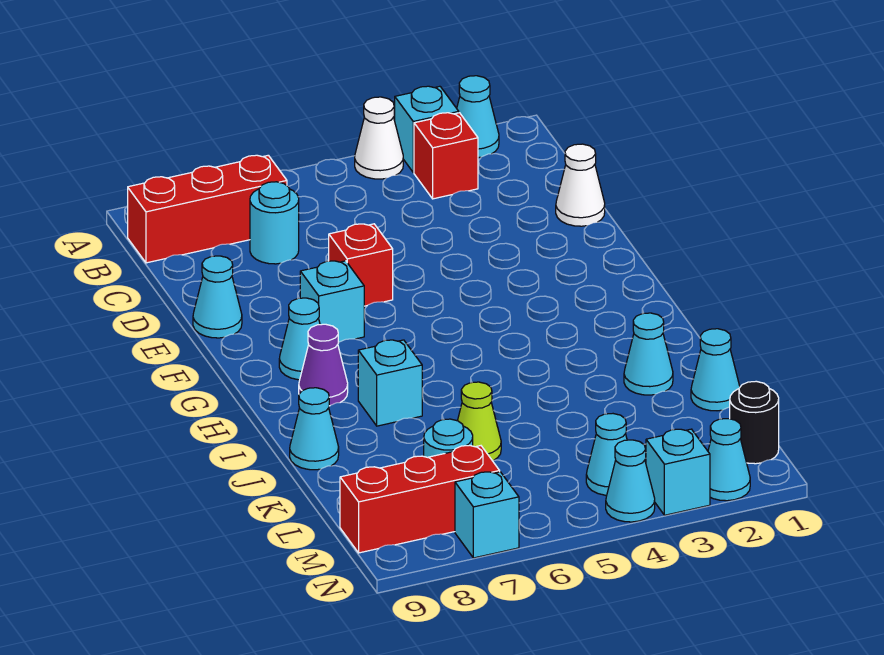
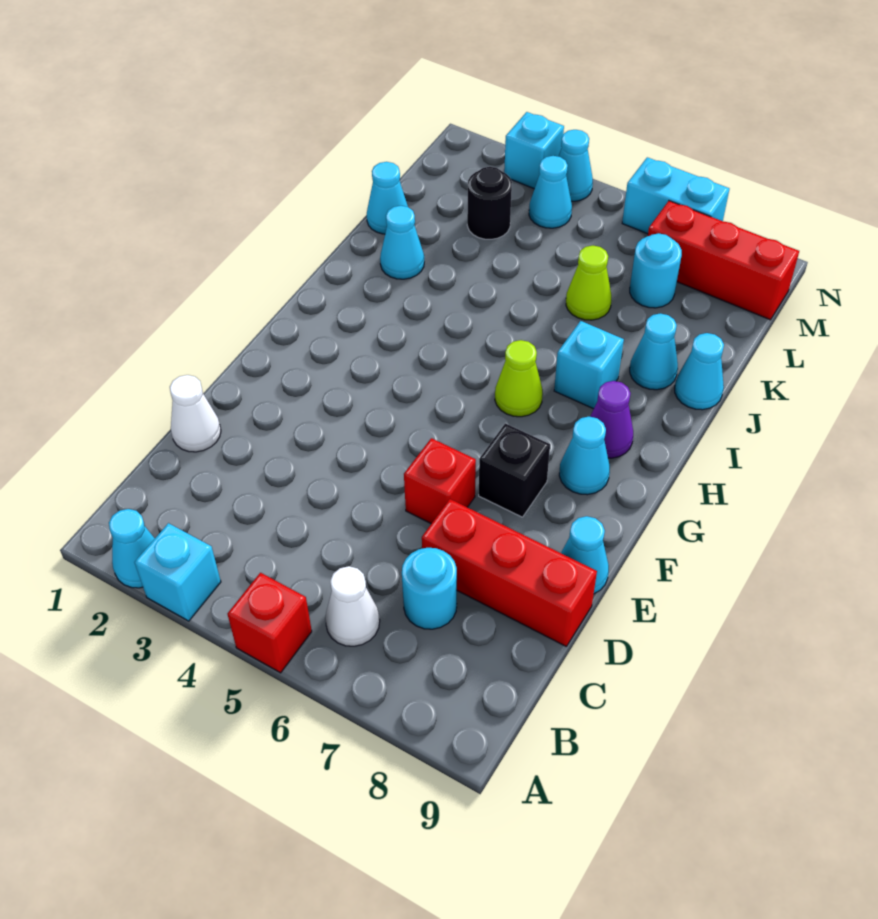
white cone A4 level 1 -> white cone B6 level 1
red brick B3 level 1 -> red brick A5 level 1
red brick B7:B9 level 1 -> red brick D7:D9 level 1
cyan brick F7 level 1 -> black brick F7 level 1
none -> lime cone H6 level 1
black round brick M1 level 1 -> black round brick L3 level 1
cyan cone N2 level 1 -> cyan cone J8 level 1
cyan brick N7 level 1 -> cyan brick N6:N7 level 1

